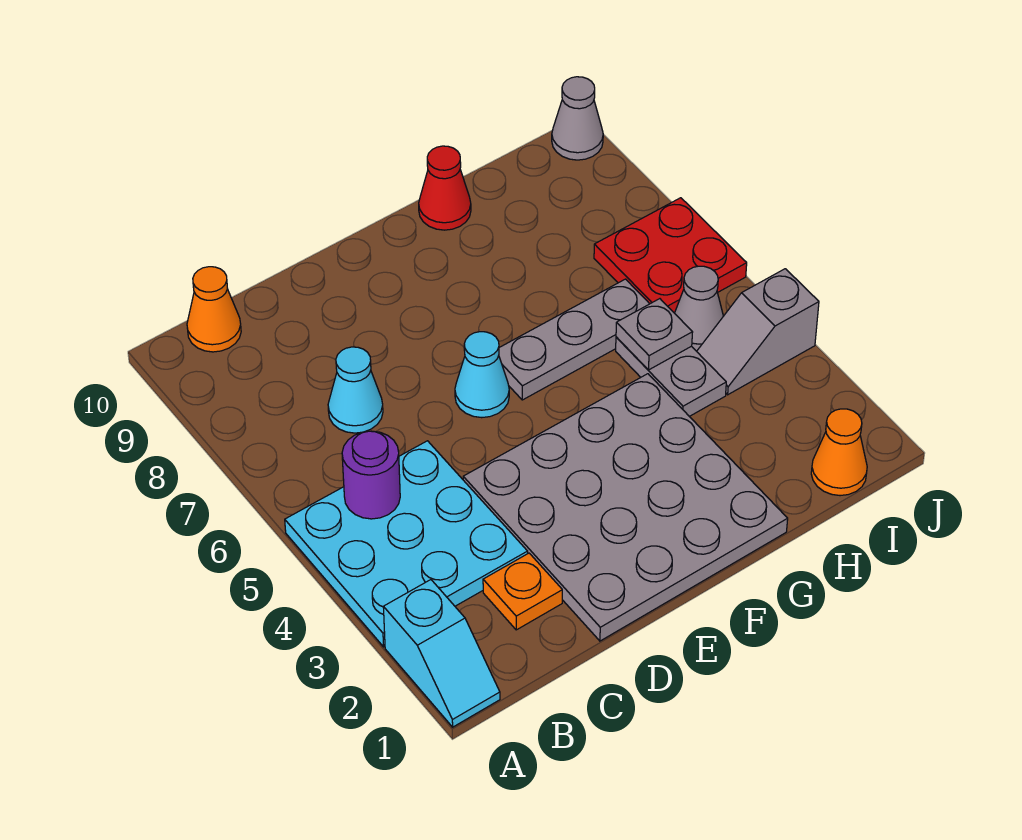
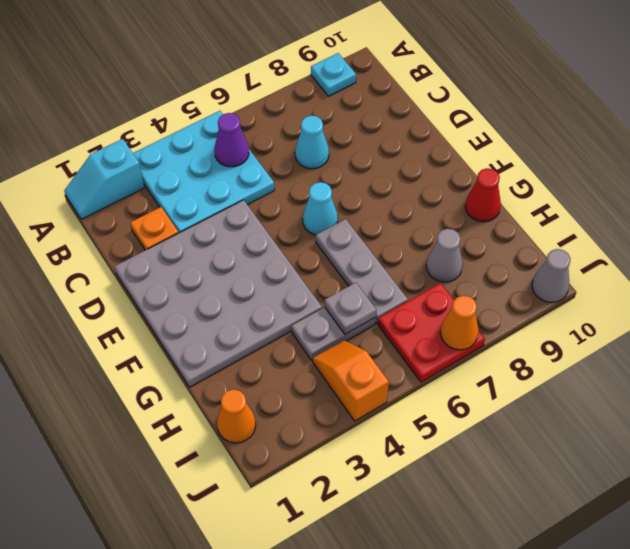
none -> cyan plate A9 level 1
purple round brick B5 level 2 -> purple cone B5 level 2
orange cone B10 level 1 -> orange cone J7 level 2
grey slope I4:J4 level 1 top J -> orange slope I4:J4 level 1 top J
grey cone I5 level 1 -> grey cone H8 level 1

